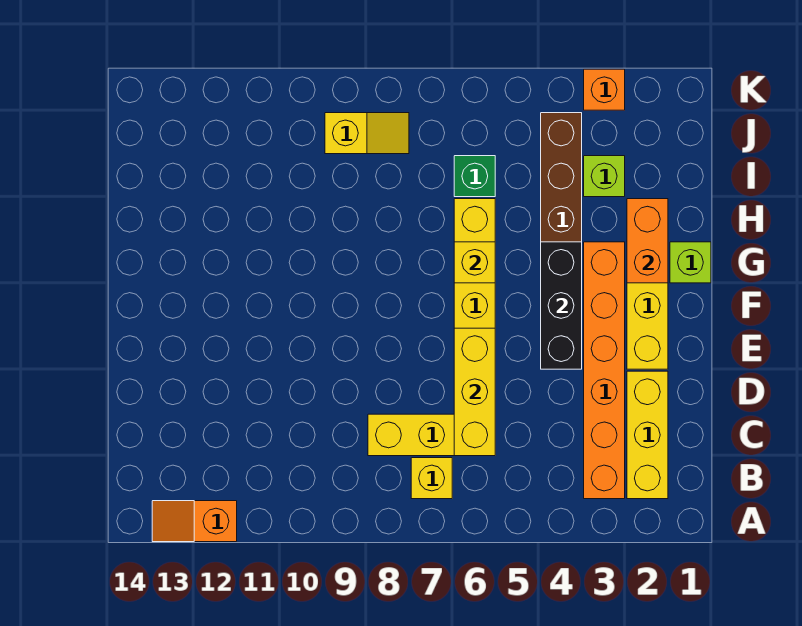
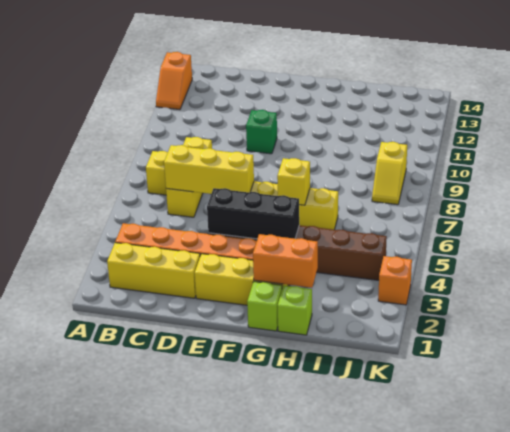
orange slope A12:A13 level 1 top 12 -> orange slope A12:A13 level 1 top 13
lime brick I3 level 1 -> lime brick H1 level 1
green brick I6 level 1 -> green brick E10 level 1

